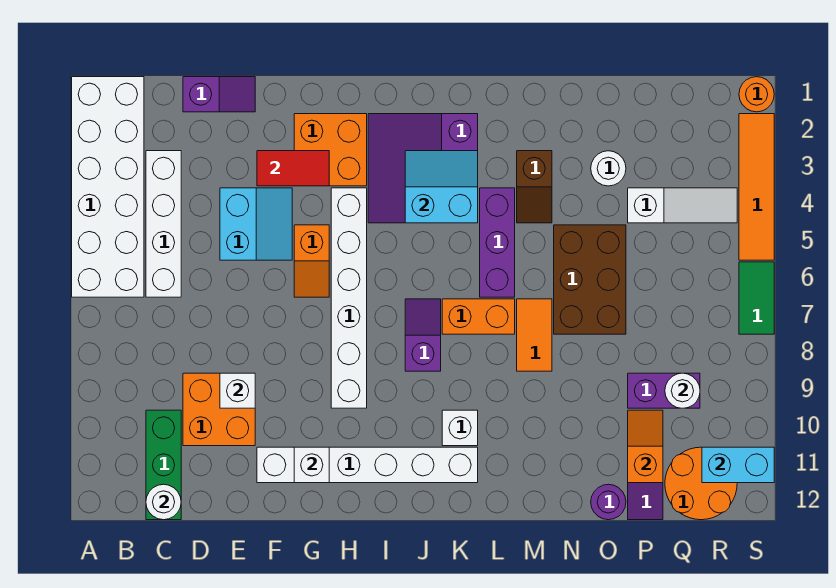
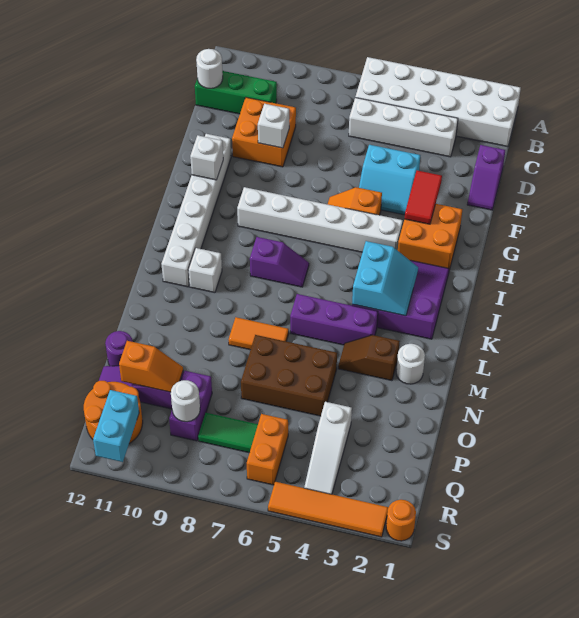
orange brick K7:L7 level 1 -> orange brick Q6:R6 level 1
white round brick O3 level 1 -> white round brick M2 level 1
green tile S6:S7 level 1 -> green tile Q7:Q8 level 1

